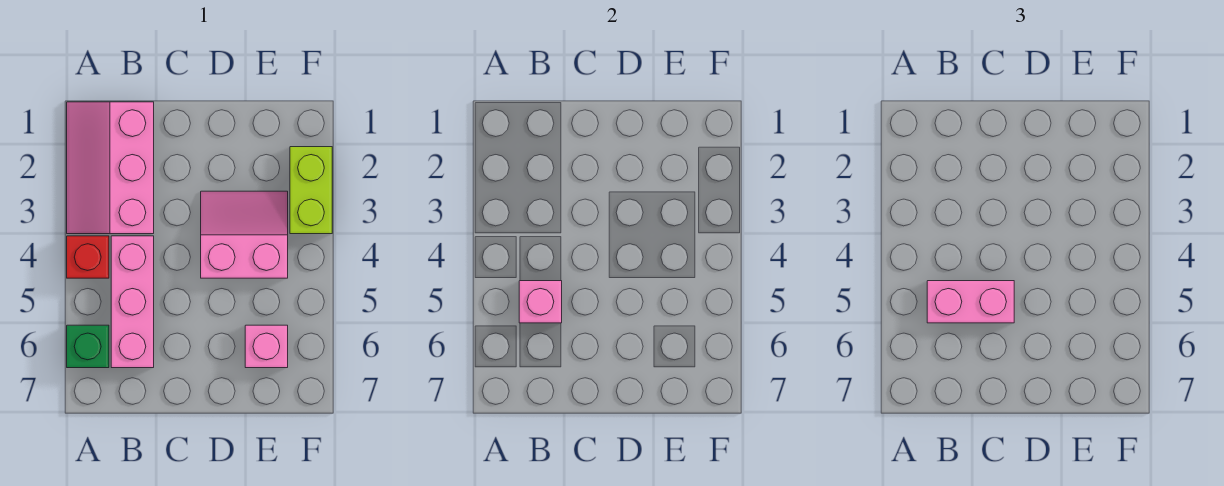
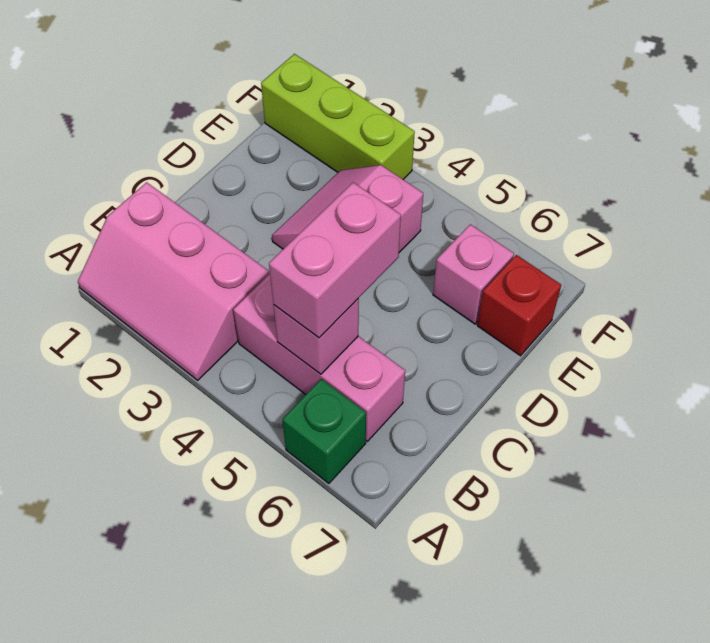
red brick A4 level 1 -> red brick E7 level 1
lime brick F2:F3 level 1 -> lime brick F1:F3 level 1

